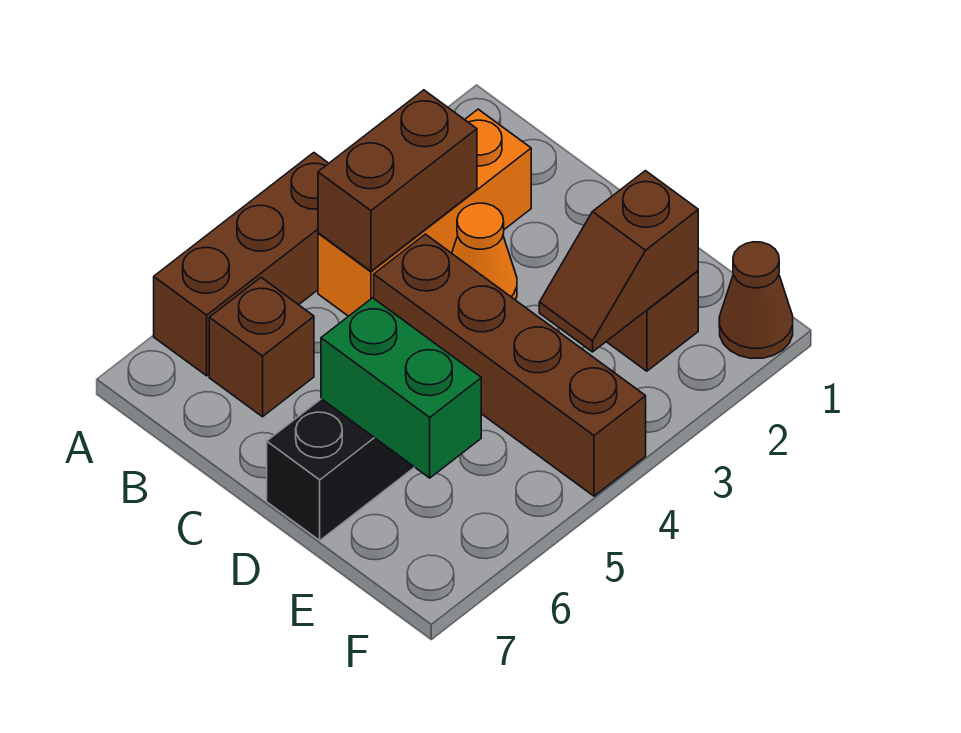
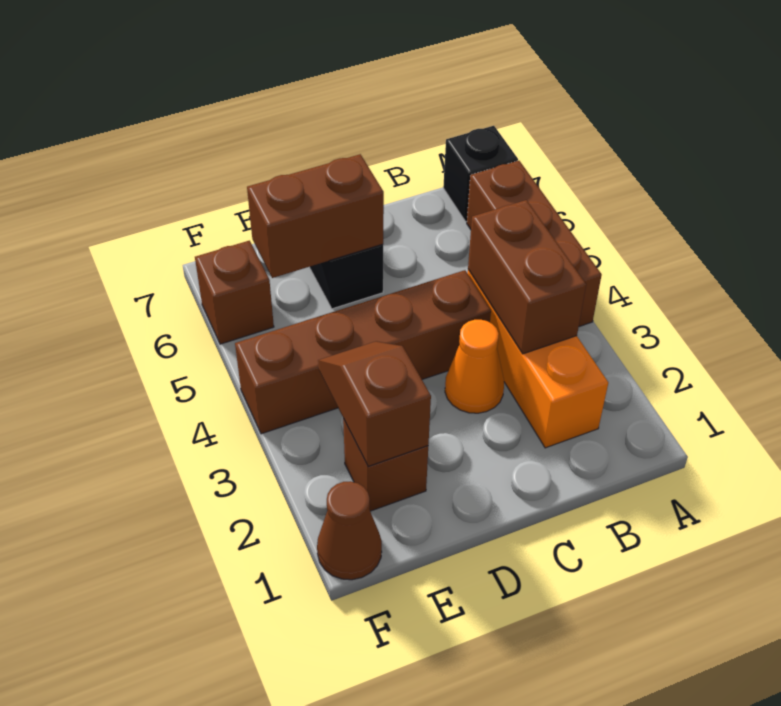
none -> black brick A7 level 1
brown brick B6 level 1 -> brown brick F6 level 1
green brick D6:E6 level 2 -> brown brick D6:E6 level 2

